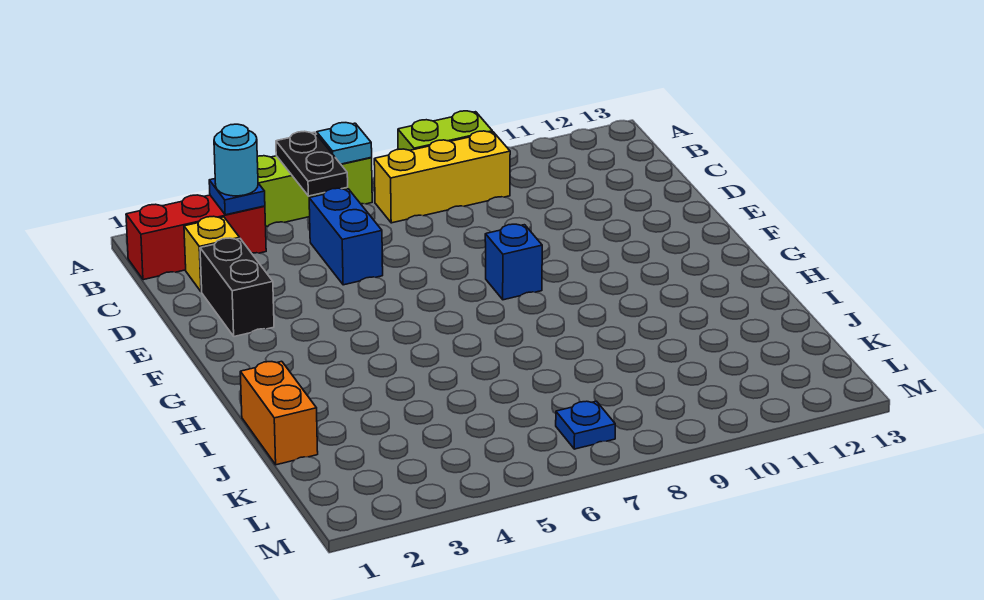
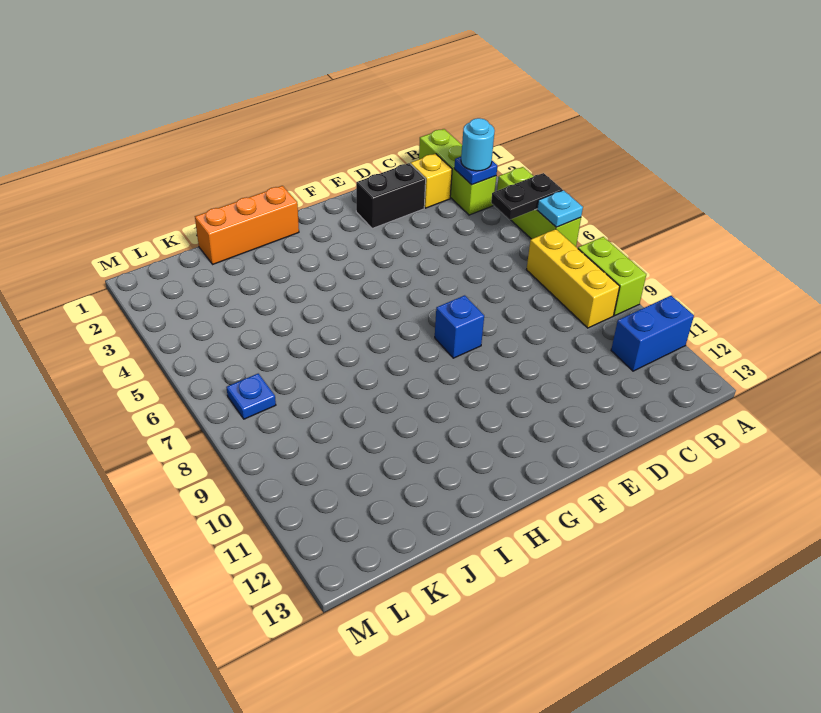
red brick B1:B3 level 1 -> lime brick B1:B3 level 1
blue brick C5:D5 level 1 -> blue brick A11:B11 level 1
orange brick I1:J1 level 1 -> orange brick H1:J1 level 1

